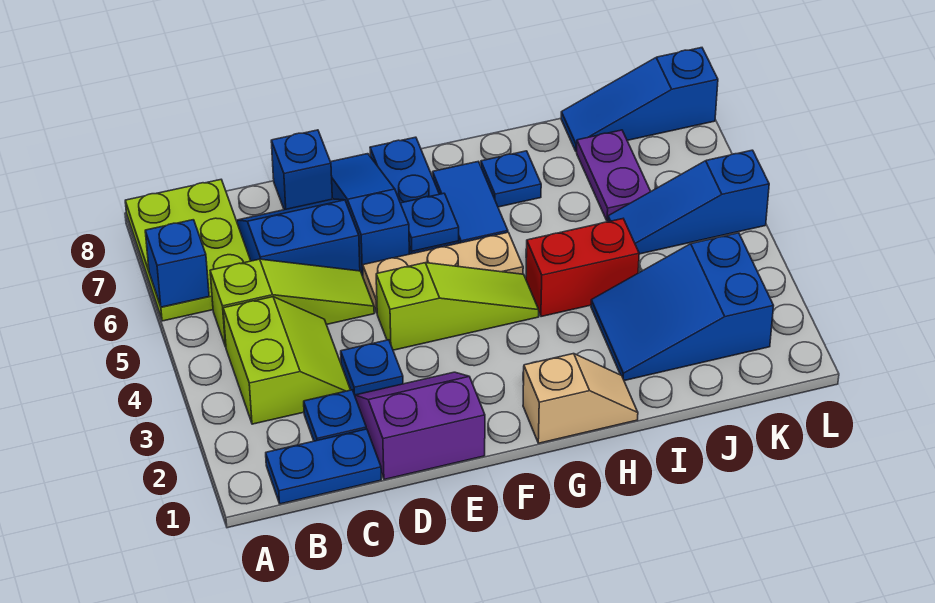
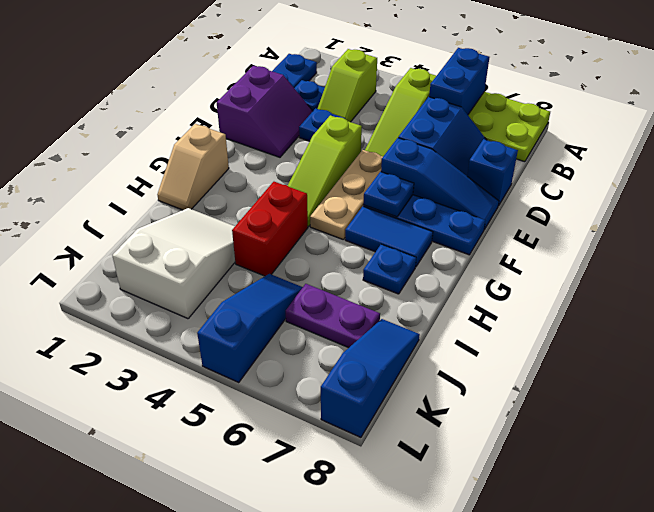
blue brick A6 level 2 -> blue brick A6:B6 level 2
lime slope B3:C4 level 1 top B -> lime slope B3:C3 level 1 top B
blue slope I2:K3 level 1 top K -> white slope I2:K3 level 1 top K

